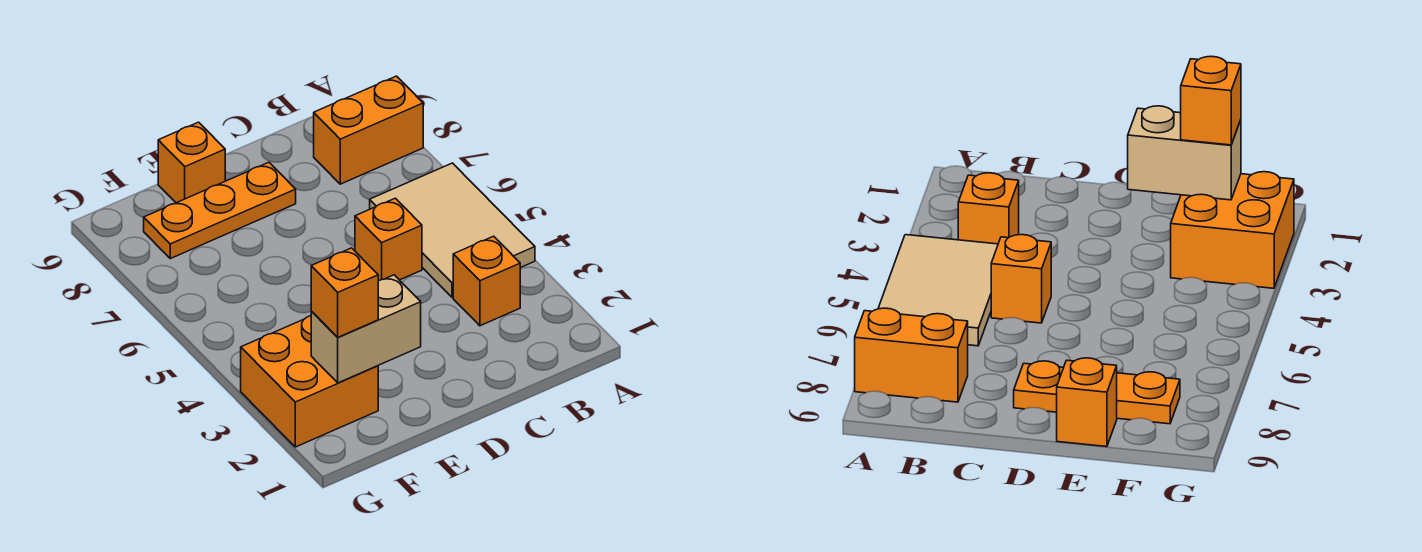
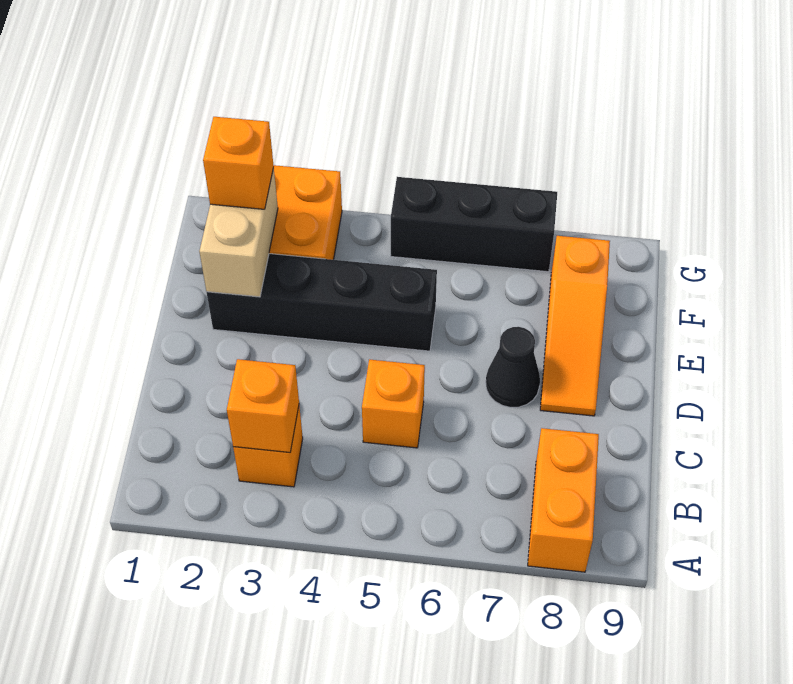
tan tile A4:B6 level 1 -> none
none -> black cone D7 level 1
orange plate D8:F8 level 1 -> orange slope D8:F8 level 1 top F
none -> black brick E2:E5 level 1
orange brick E9 level 1 -> orange brick B3 level 2
none -> black brick G5:G7 level 1

